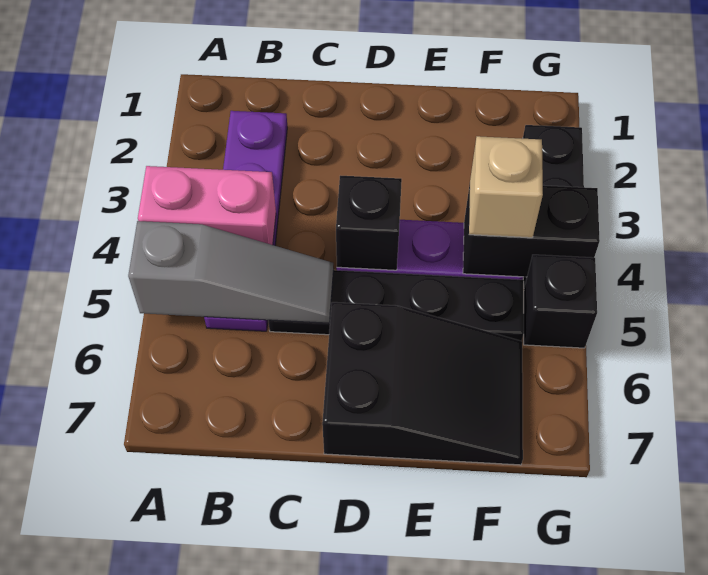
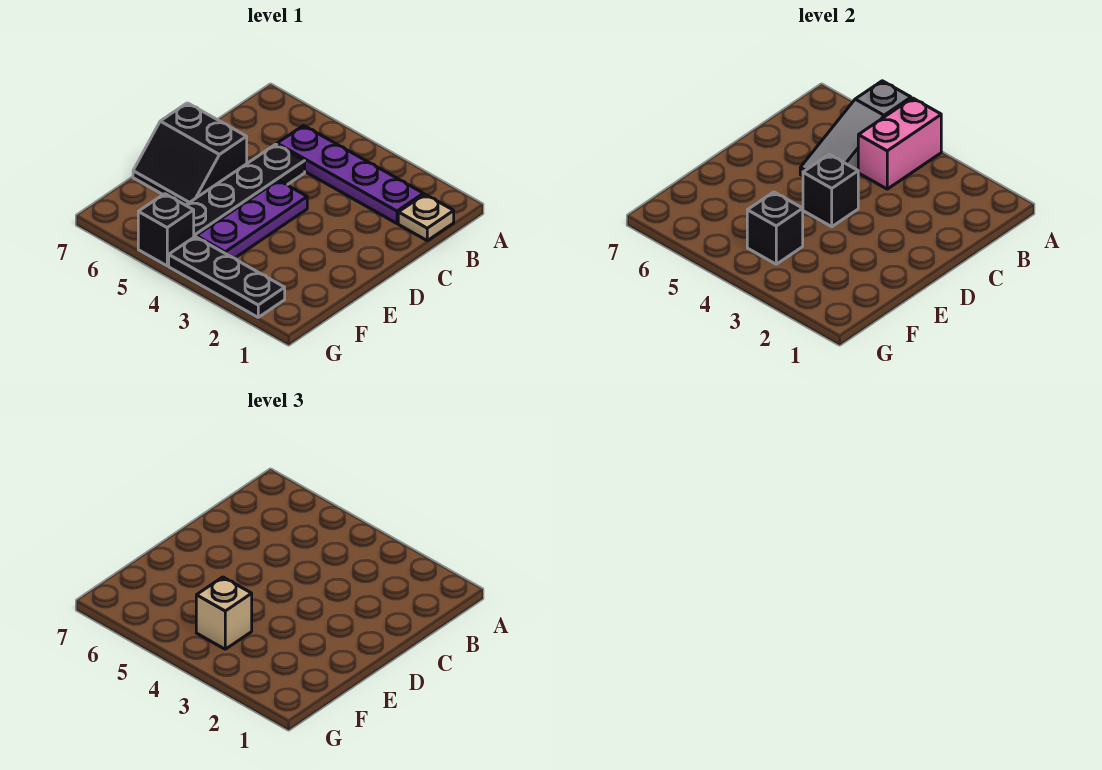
none -> tan plate B1 level 1
black slope D6:F7 level 1 top D -> black slope D6:E7 level 1 top D
black brick F4:G4 level 2 -> black brick F4 level 2

